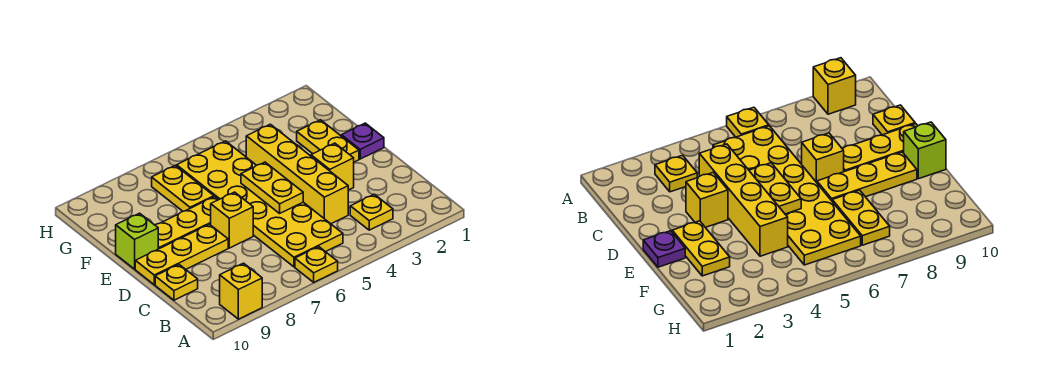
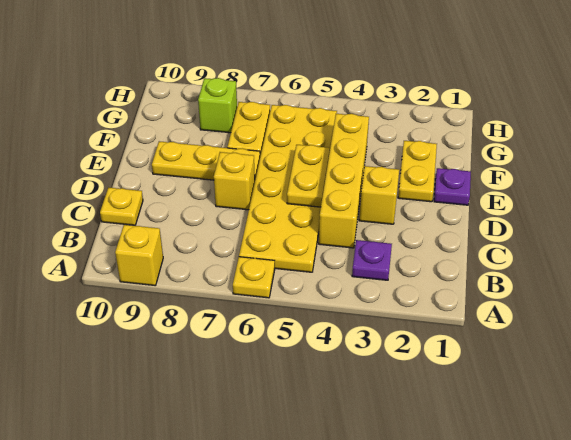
yellow plate B3 level 1 -> purple plate B3 level 1
yellow plate D8:D10 level 1 -> none
lime brick E10 level 1 -> lime brick G8 level 1

